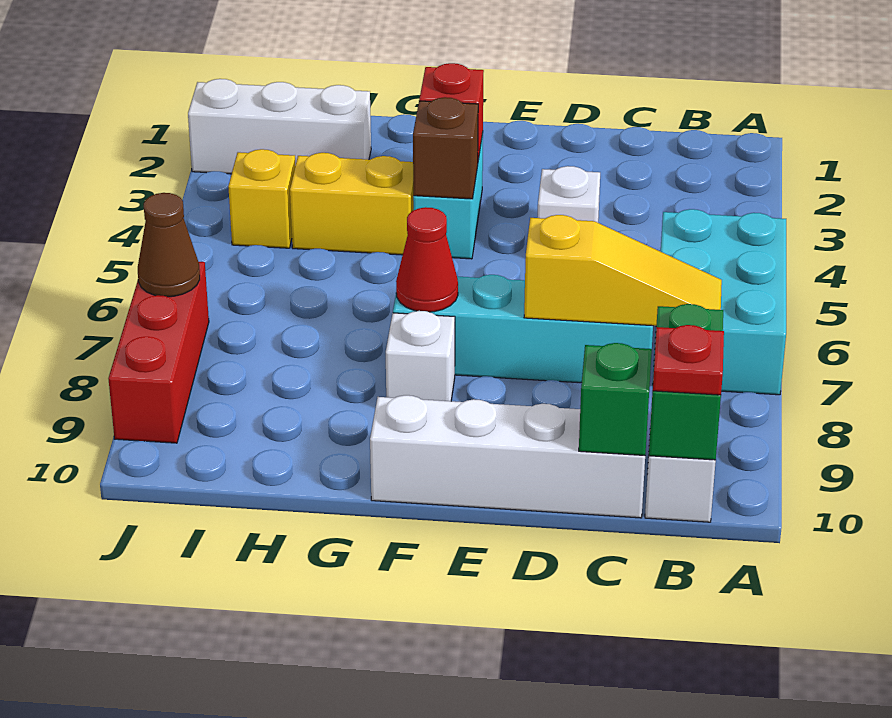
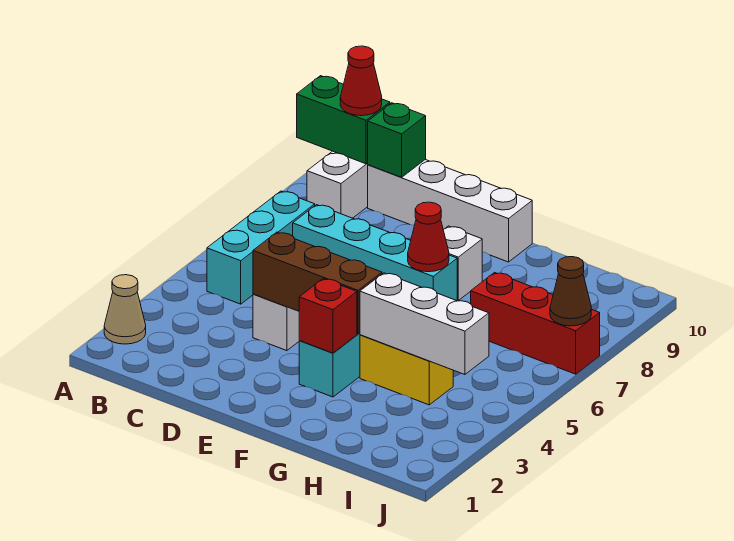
none -> tan cone A2 level 1
cyan brick A5:B7 level 1 -> cyan brick B5:B7 level 1
yellow slope B7:D7 level 2 top D -> none
green brick B9:B10 level 2 -> green brick A10:B10 level 2
red plate B10 level 3 -> red cone B10 level 3
brown brick F4 level 2 -> brown brick D4:F4 level 2
white brick H2:J2 level 1 -> white brick G4:I4 level 2
yellow brick I4 level 1 -> none
red brick J7:J9 level 1 -> red brick H7:J7 level 1

